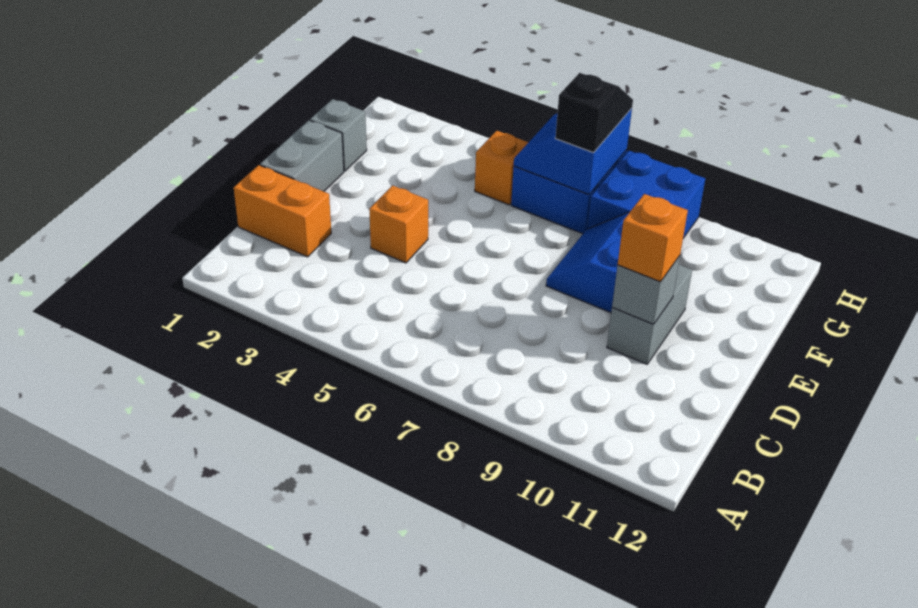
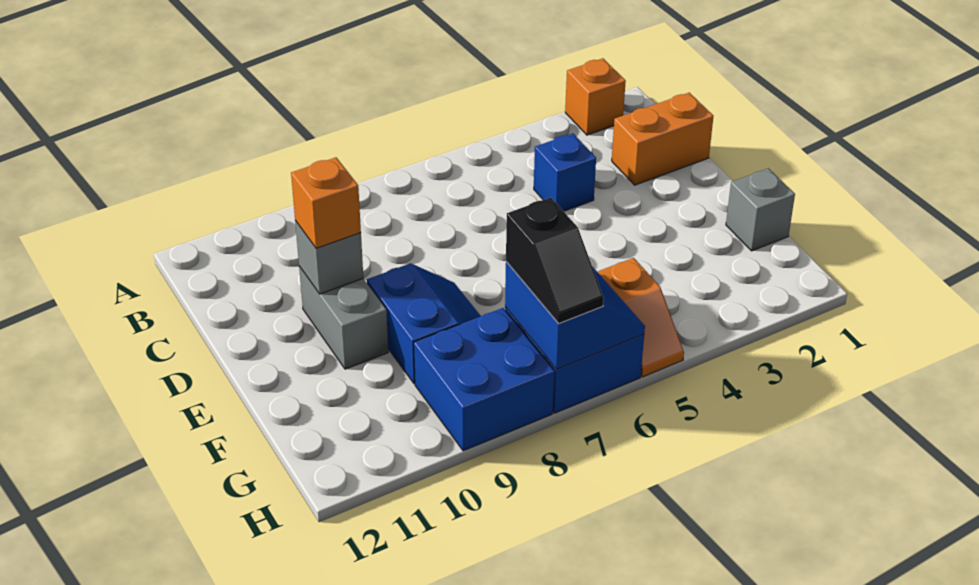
none -> blue brick C4 level 1
grey brick D1:E1 level 1 -> none
orange brick D4 level 1 -> orange brick A2 level 1

